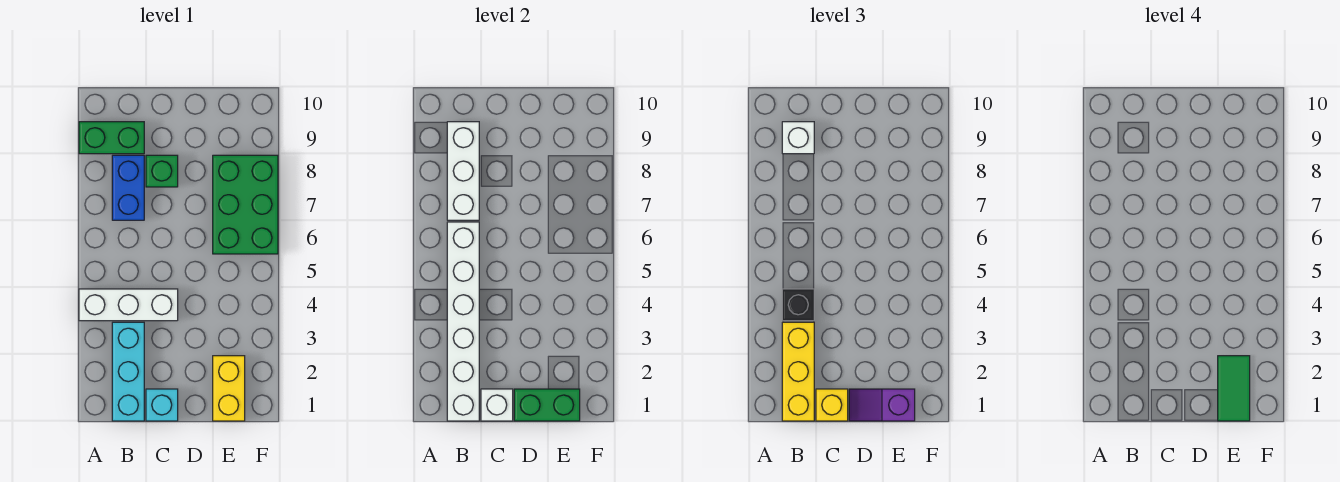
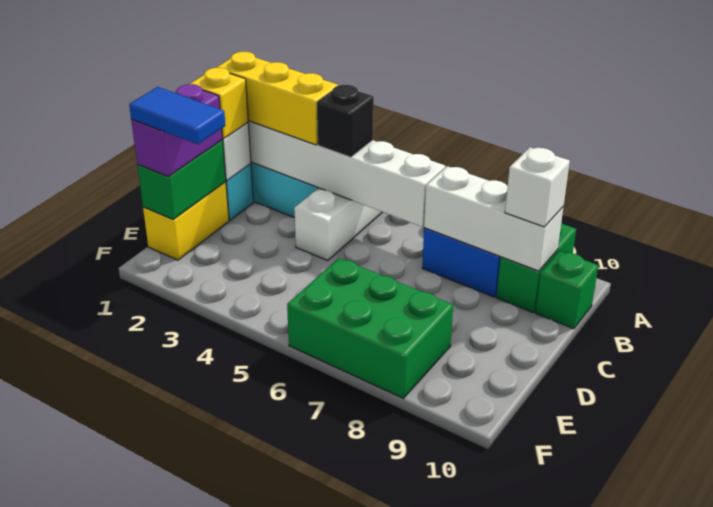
green brick C8 level 1 -> green brick B10 level 1
purple slope D1:E1 level 3 top E -> purple brick D1:E1 level 3
yellow brick E1:E2 level 1 -> yellow brick D1:E1 level 1
green tile E1:E2 level 4 -> blue tile E1:E2 level 4

